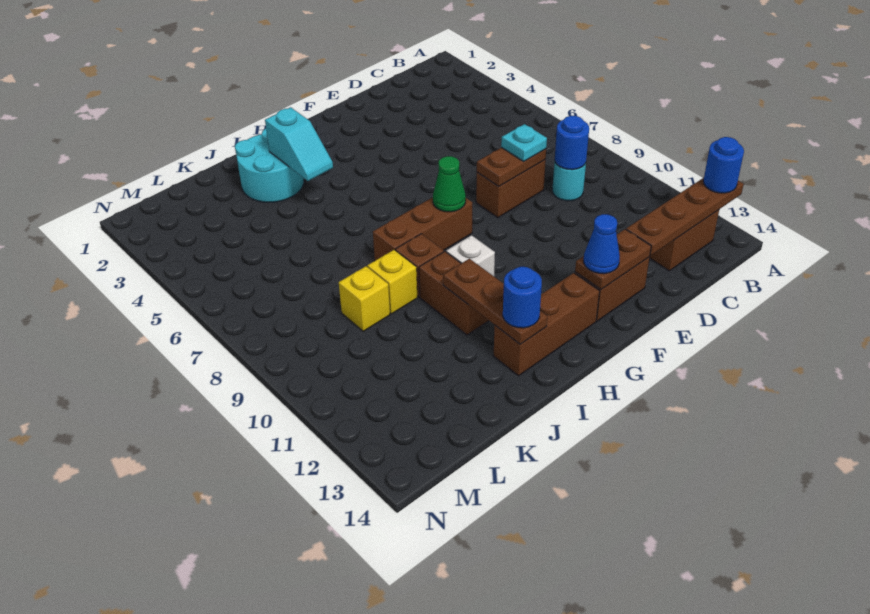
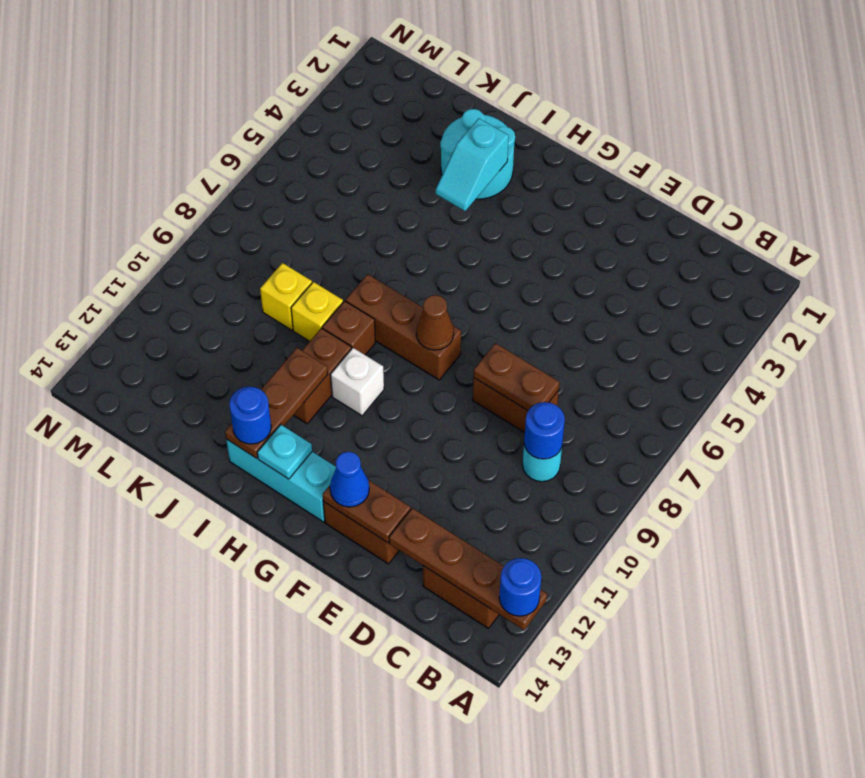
cyan plate D8 level 3 -> cyan plate H13 level 2
green cone G8 level 2 -> brown cone G8 level 2
brown brick G13:I13 level 1 -> cyan brick G13:I13 level 1

